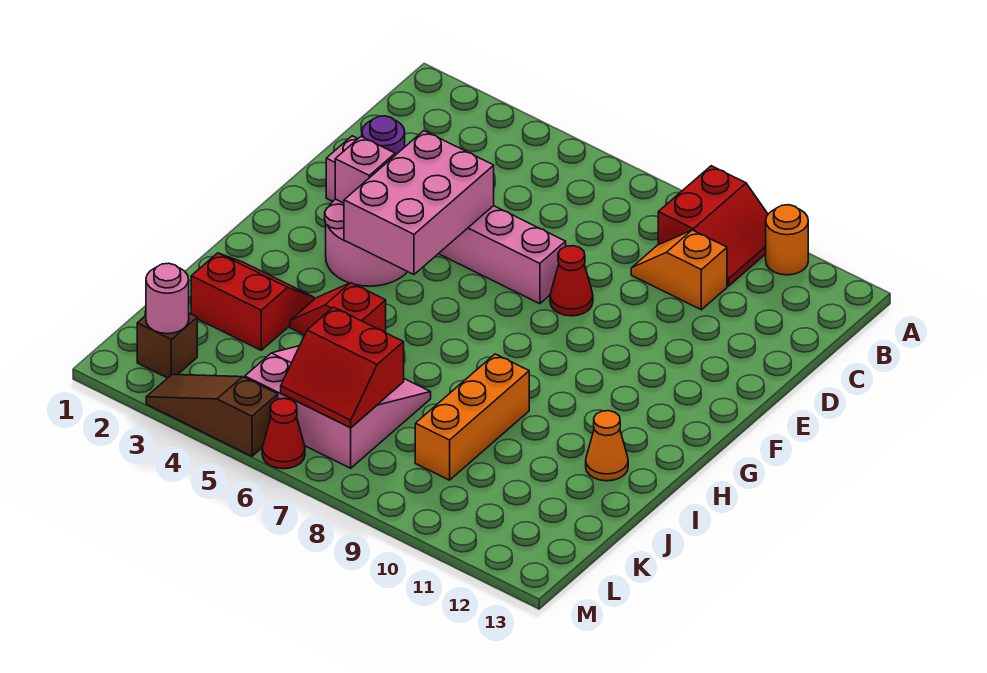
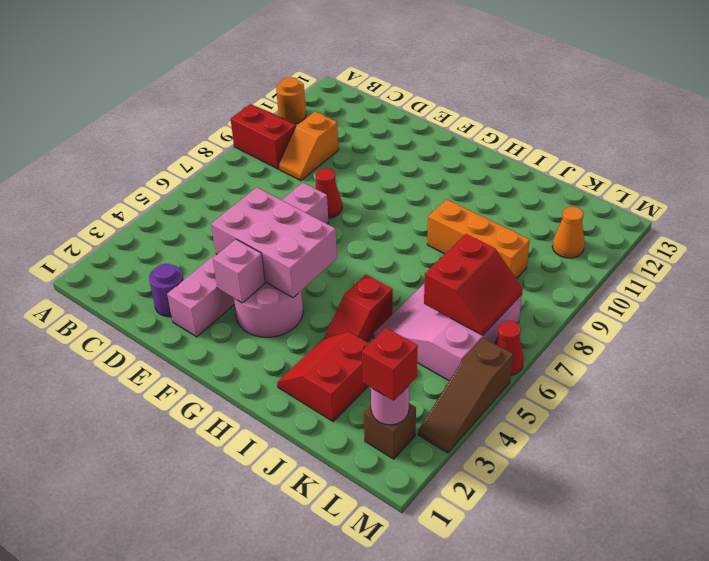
orange cone I12 level 1 -> orange cone L11 level 1
none -> red brick L2 level 3

